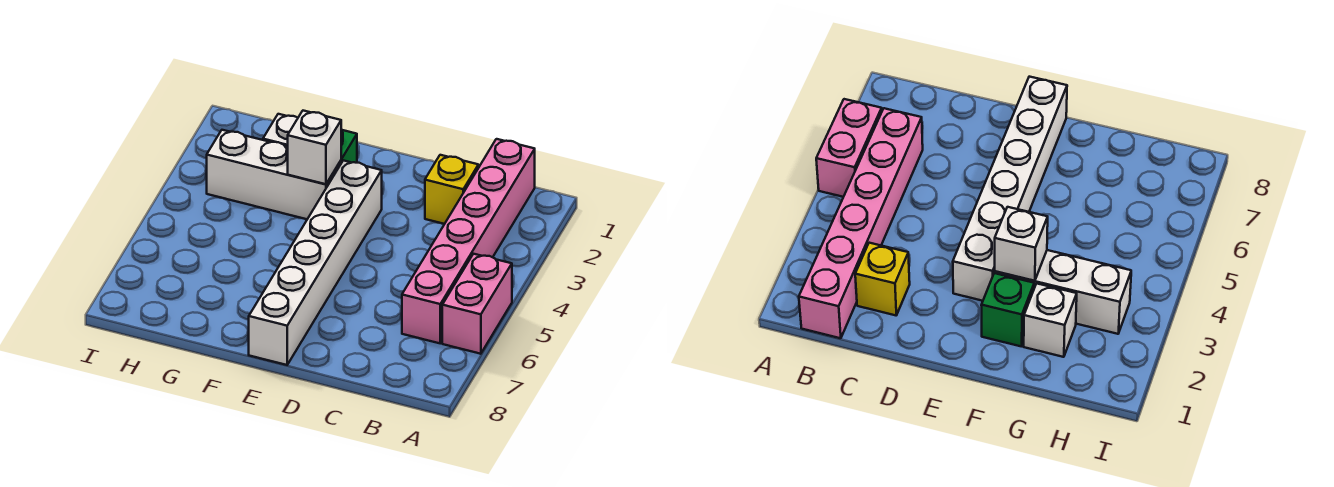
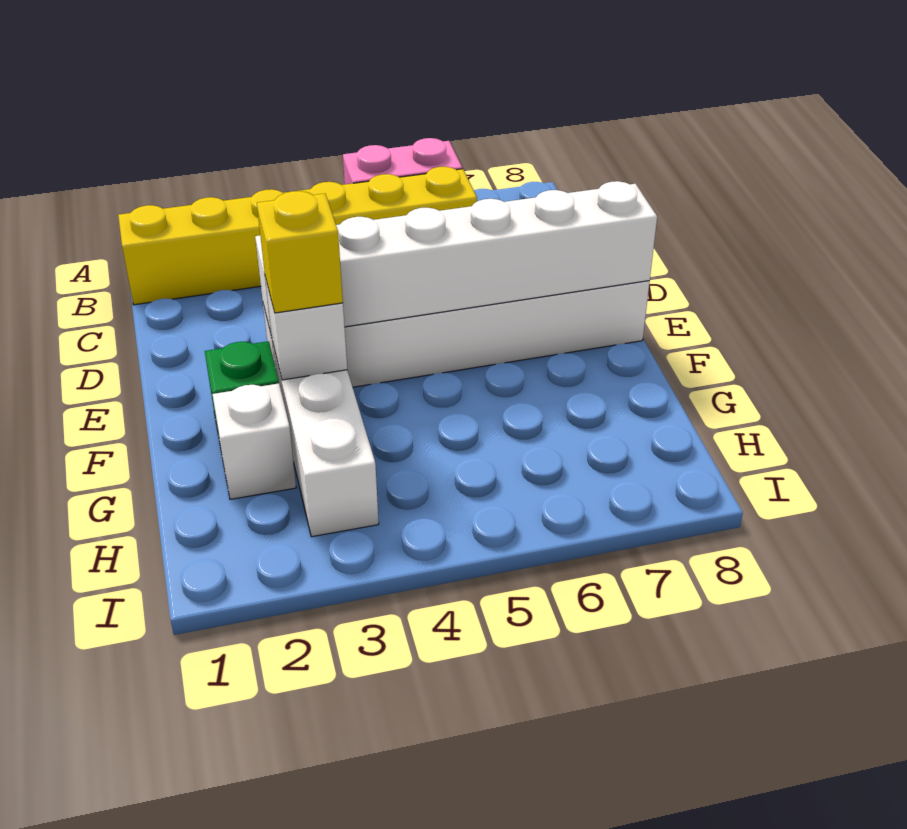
pink brick B1:B6 level 1 -> yellow brick B1:B6 level 1
yellow brick C2 level 1 -> yellow brick F3 level 3
none -> white brick E3:E8 level 2

